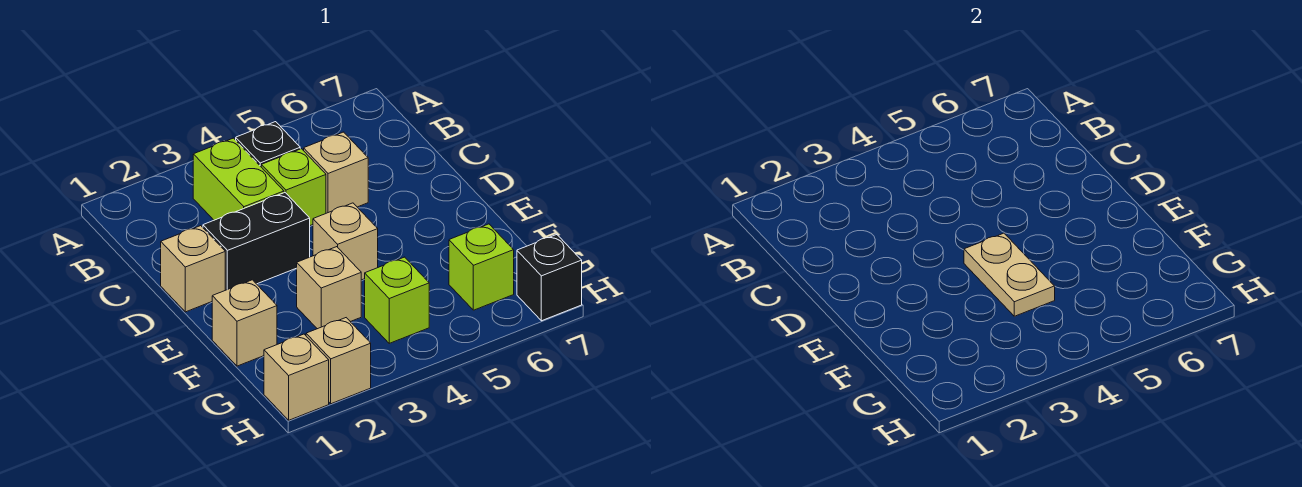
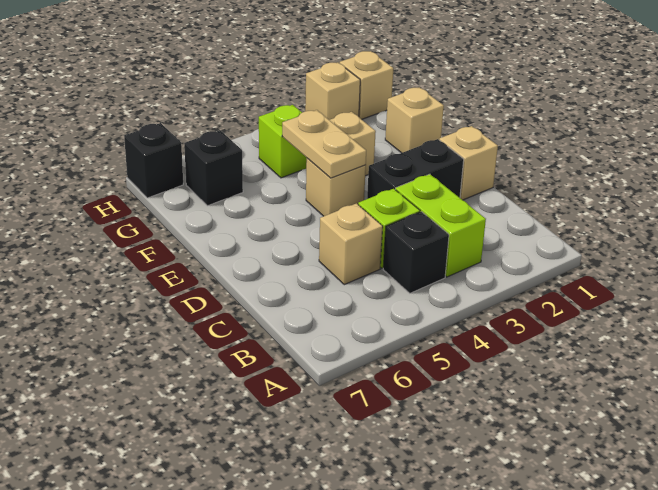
lime brick G6 level 1 -> black brick G6 level 1

